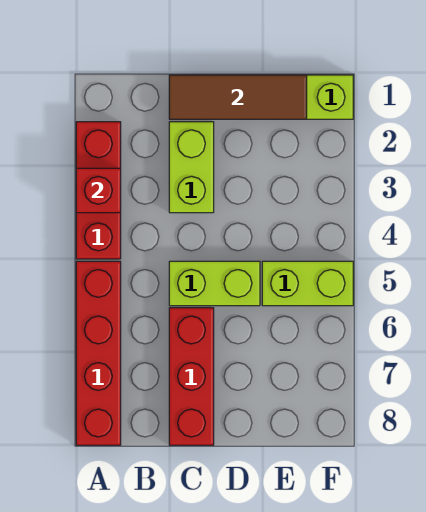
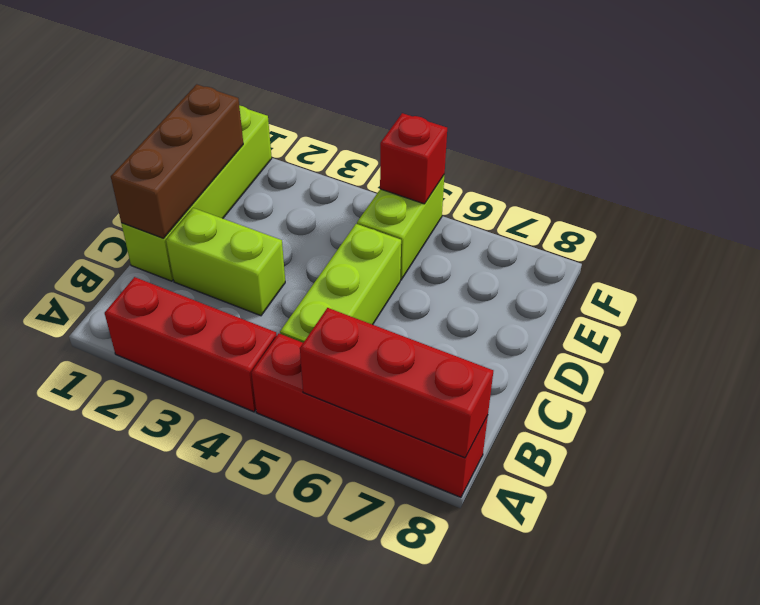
red brick A3 level 2 -> red brick F5 level 2
brown tile C1:E1 level 2 -> brown brick C1:E1 level 2
lime brick C5:D5 level 1 -> lime brick B5:D5 level 1
red brick C6:C8 level 1 -> red brick A6:A8 level 2

